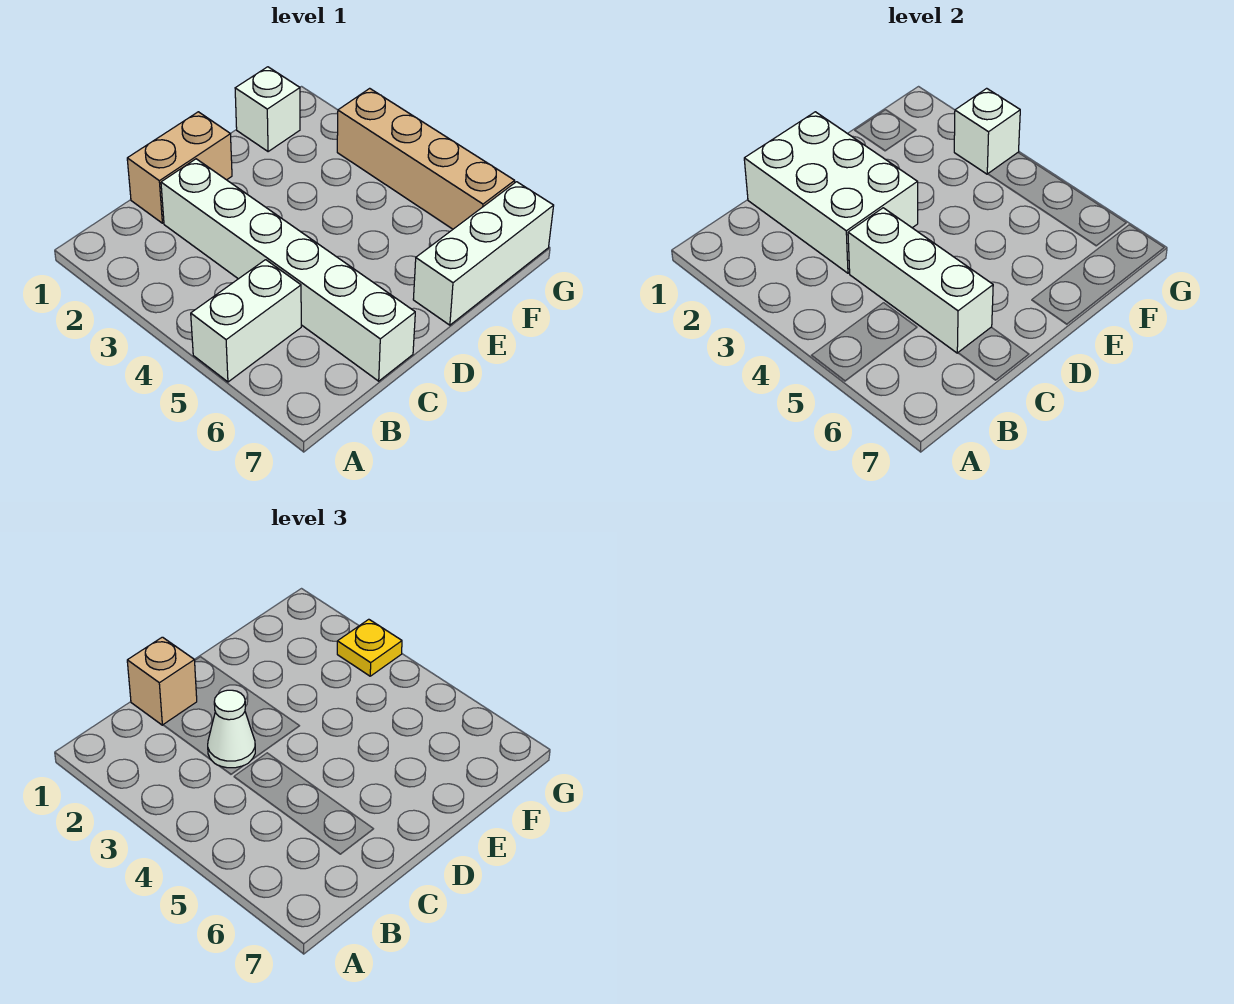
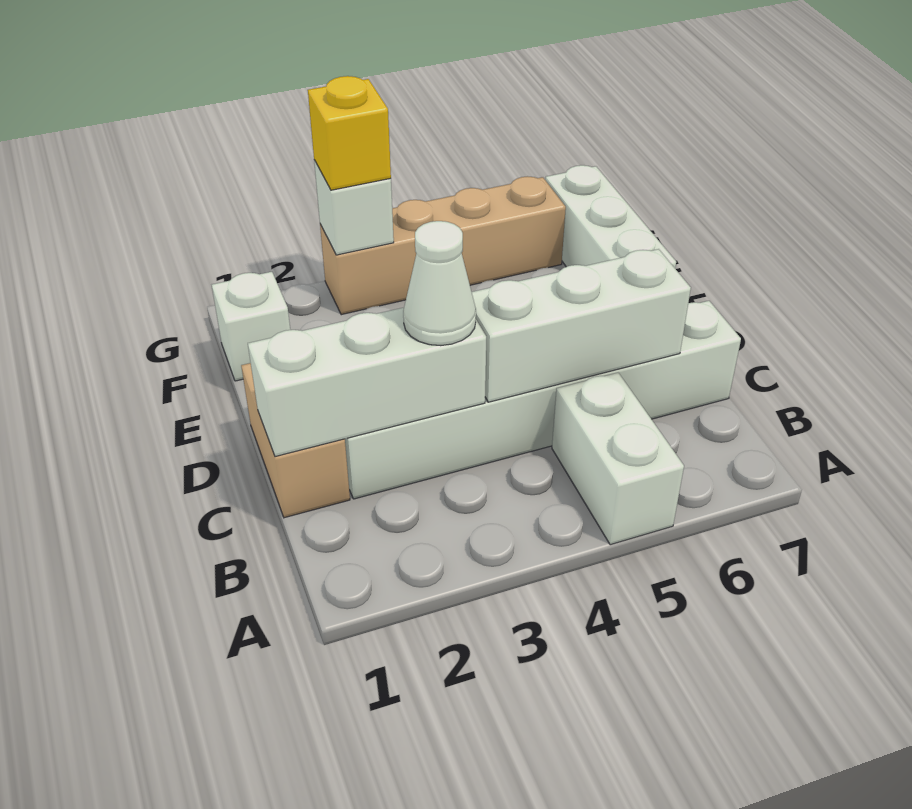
white brick C1:D3 level 2 -> white brick C1:C3 level 2
tan brick C1 level 3 -> none
yellow plate G3 level 3 -> yellow brick G3 level 3

